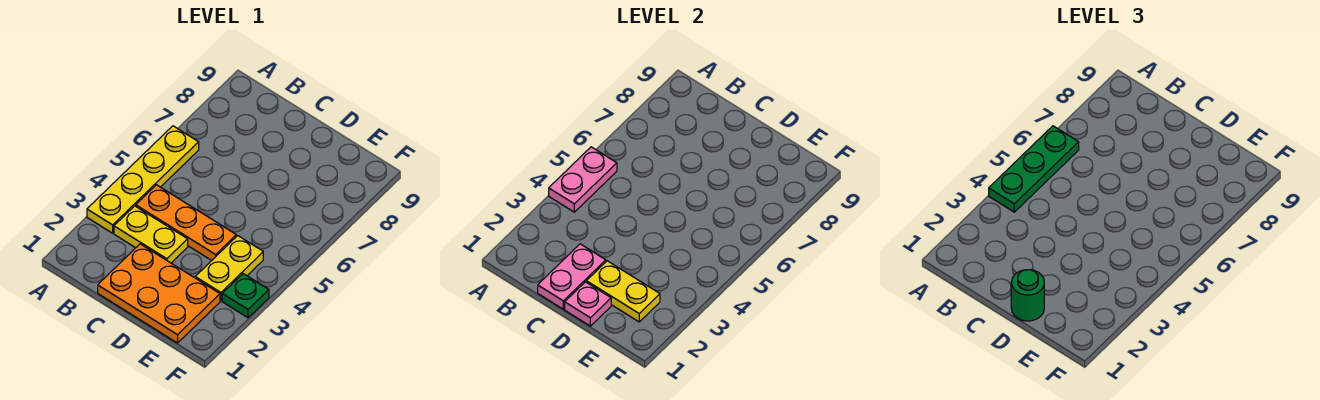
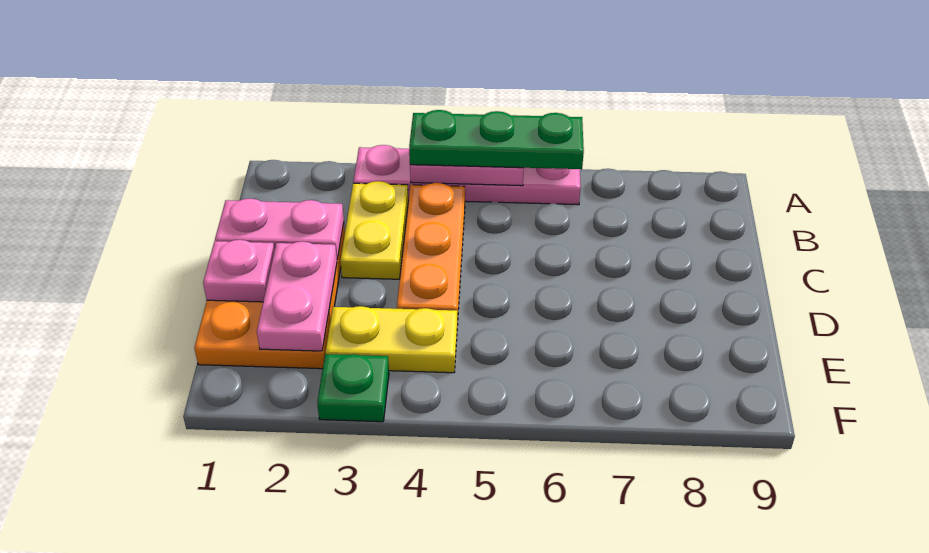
yellow plate A3:A6 level 1 -> pink plate A3:A6 level 1
green round brick D1 level 3 -> none
yellow plate D2:E2 level 2 -> pink plate D2:E2 level 2

